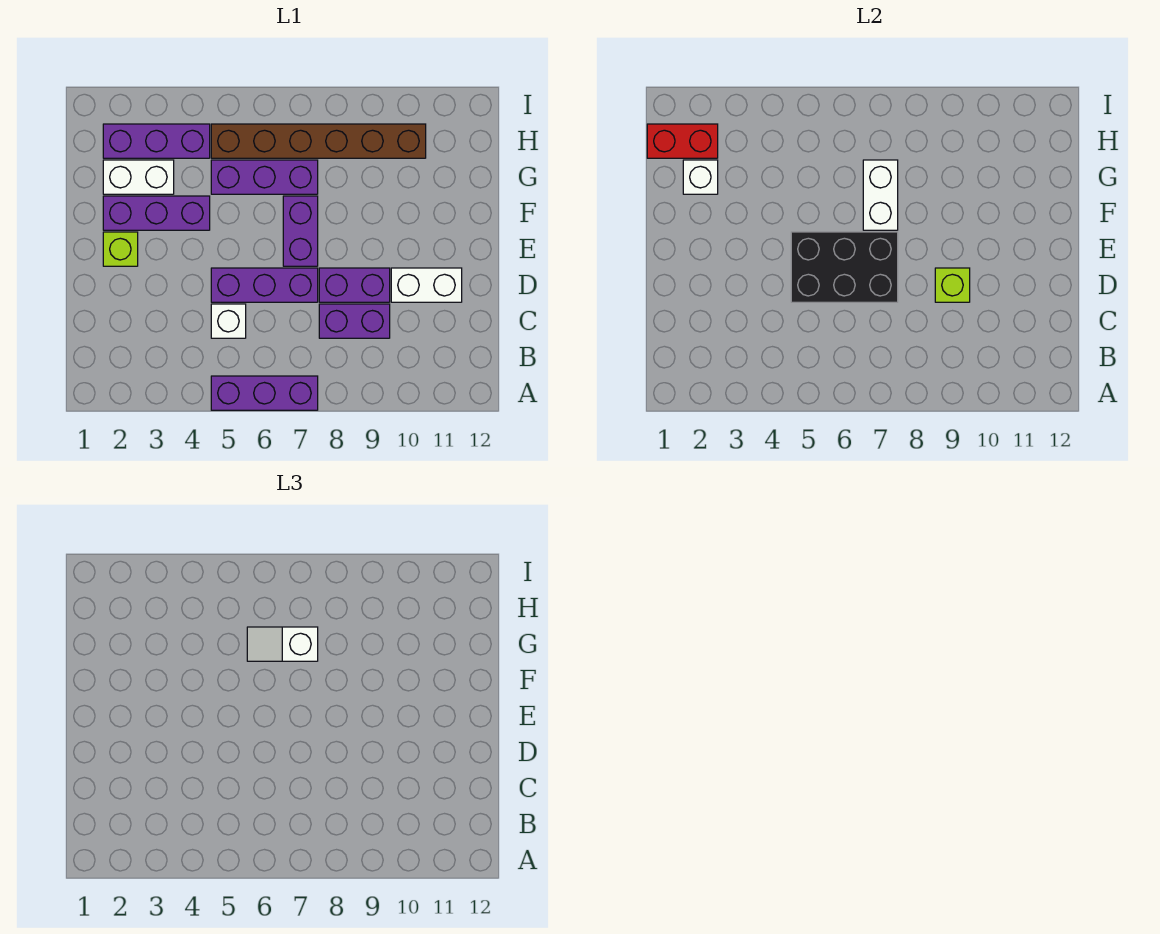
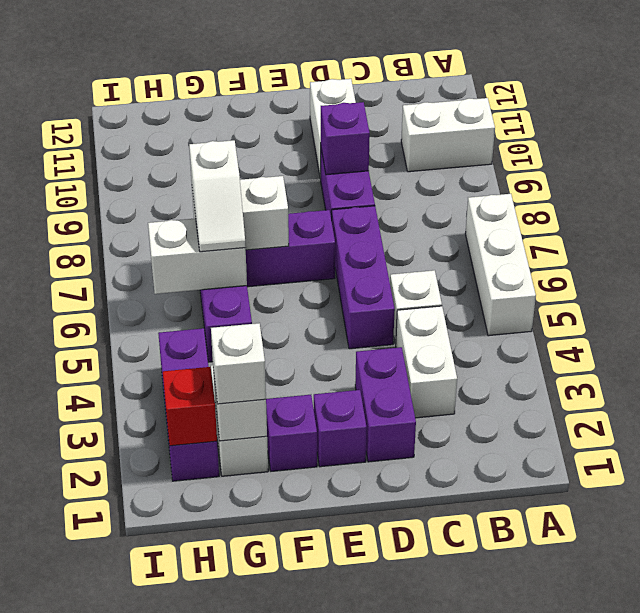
purple brick A5:A7 level 1 -> white brick A5:A7 level 1
none -> white brick A10:B10 level 1
none -> white brick C3:C4 level 1
purple brick C8:C9 level 1 -> purple brick D2:D3 level 1
black brick D5:E7 level 2 -> none
lime brick D9 level 2 -> purple brick D9 level 2
lime brick E2 level 1 -> purple brick E2 level 1
purple brick F2:F4 level 1 -> purple brick F2 level 1
none -> white brick G2 level 3
none -> white brick G6:H6 level 2
red brick H1:H2 level 2 -> red brick H2 level 2
brown brick H5:H10 level 1 -> none

